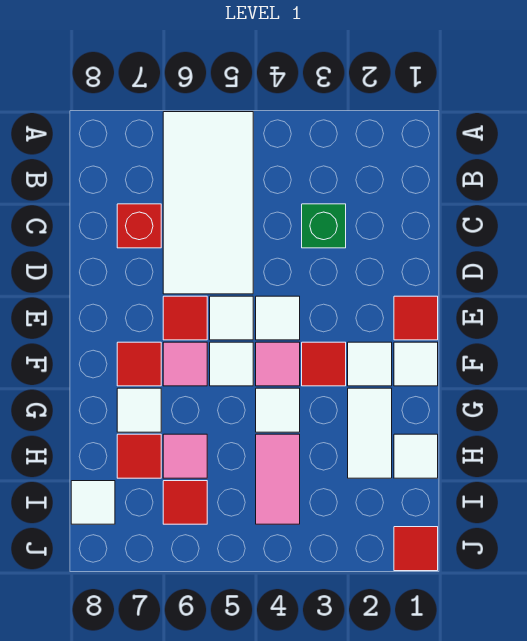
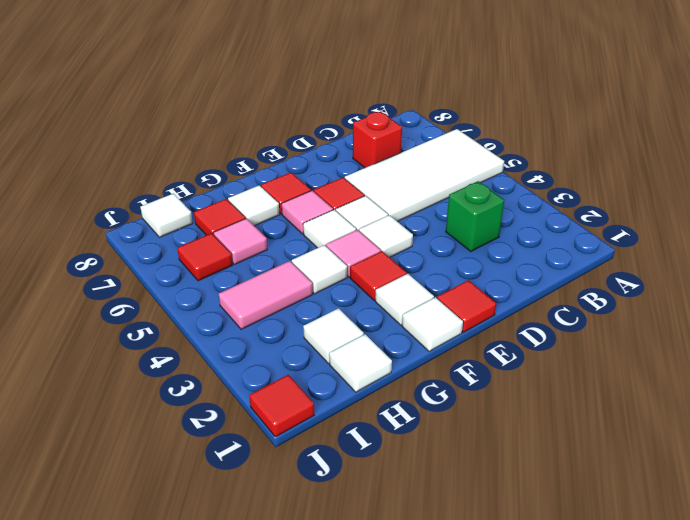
white tile G2:H2 level 1 -> white tile H2 level 1

